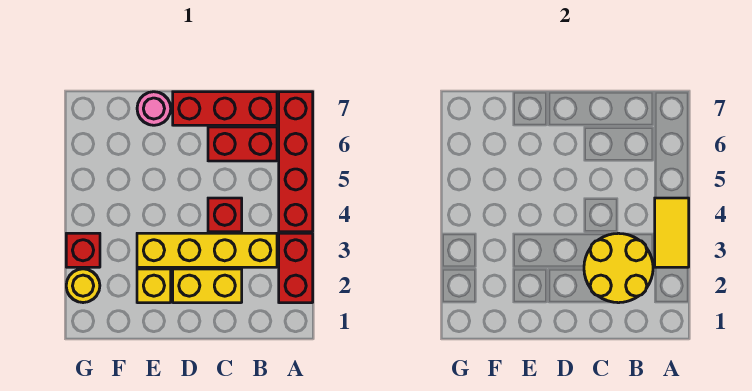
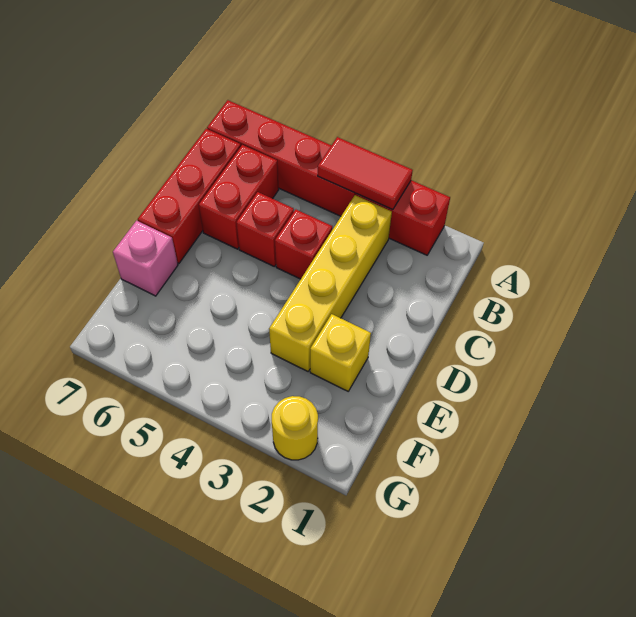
yellow tile A3:A4 level 2 -> red tile A3:A4 level 2
yellow round brick B2:C3 level 2 -> none
yellow brick C2:D2 level 1 -> none
pink round brick E7 level 1 -> pink brick E7 level 1
red brick G3 level 1 -> red brick C5 level 1

